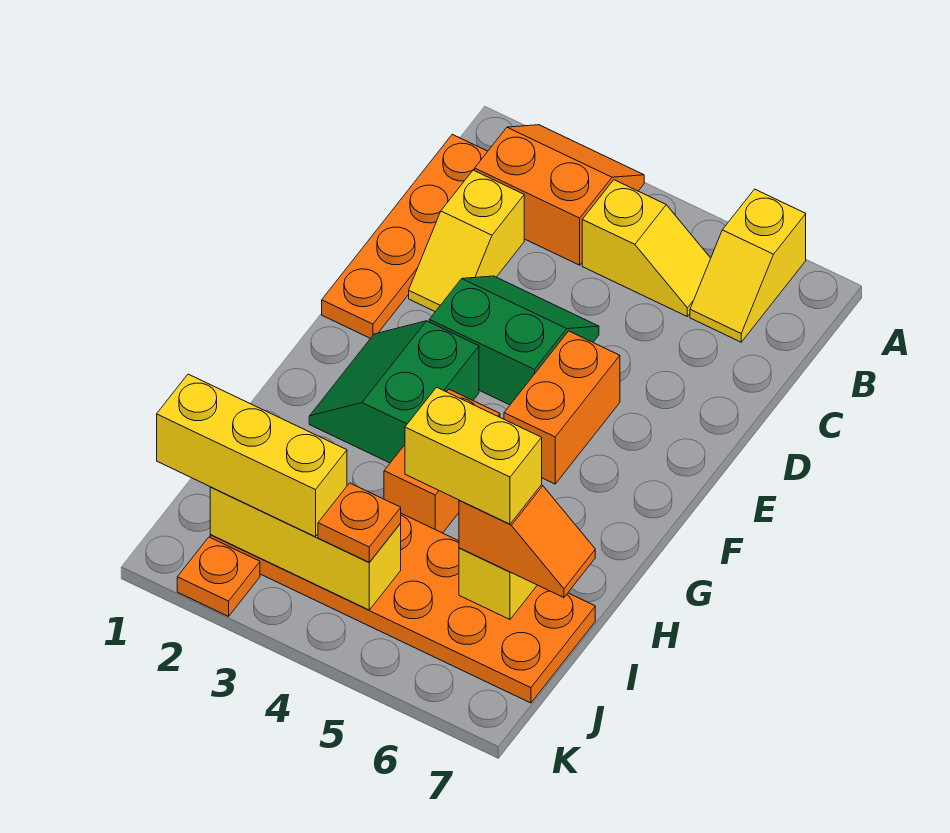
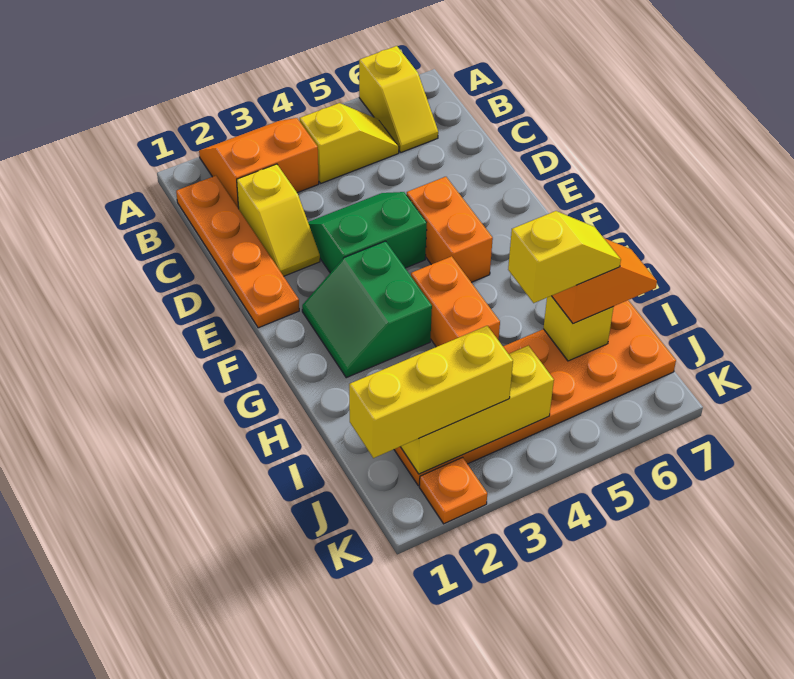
yellow brick I5:I6 level 4 -> yellow slope I5:I6 level 4 top 5
orange plate J4 level 3 -> none

